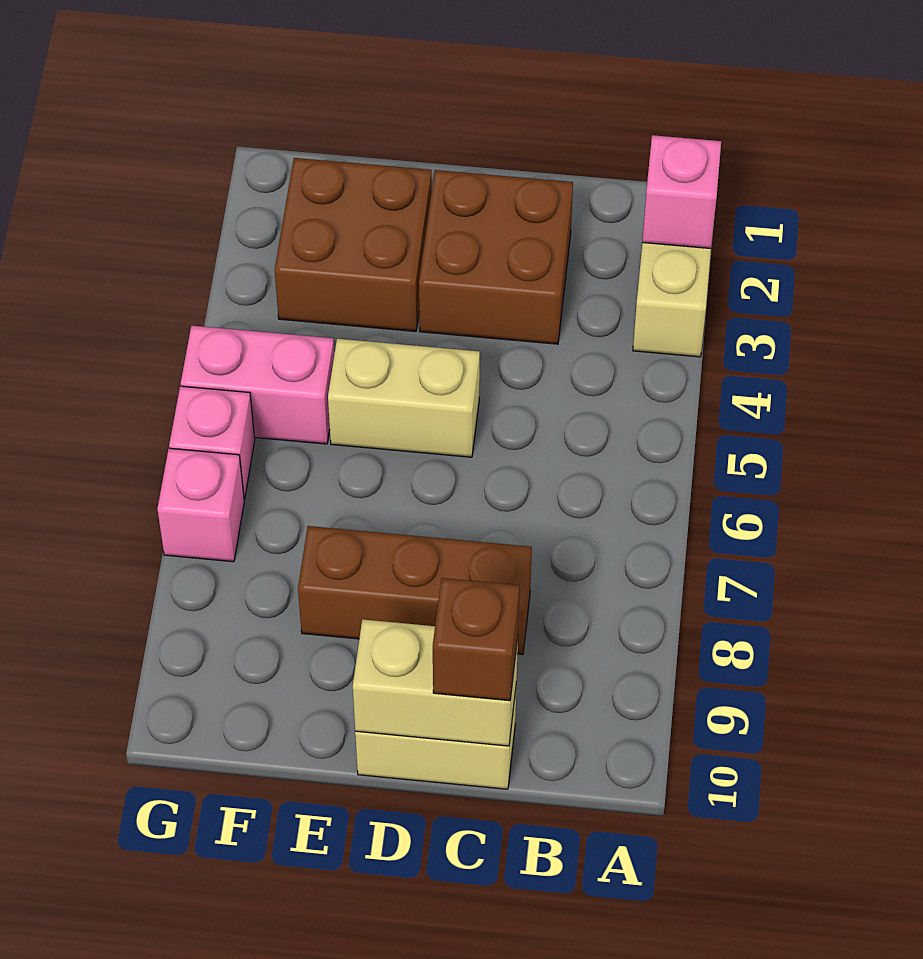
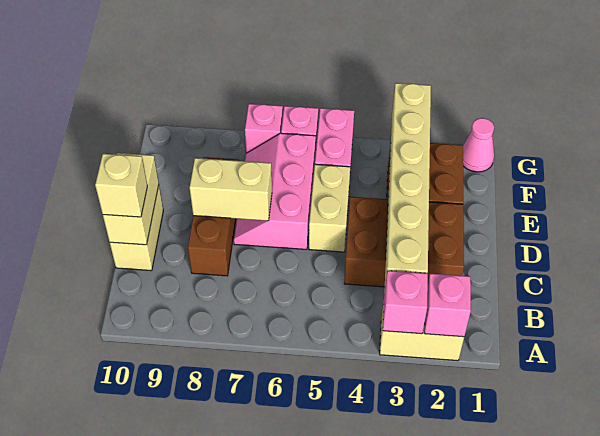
none -> pink brick A3 level 2
none -> tan brick B3:G3 level 2
brown brick C2:D3 level 1 -> brown brick C2:D4 level 1
brown brick C10 level 3 -> tan brick C10 level 3
none -> pink slope D6:F7 level 1 top 6
none -> tan brick D7:D8 level 2
none -> pink cone G1 level 1

